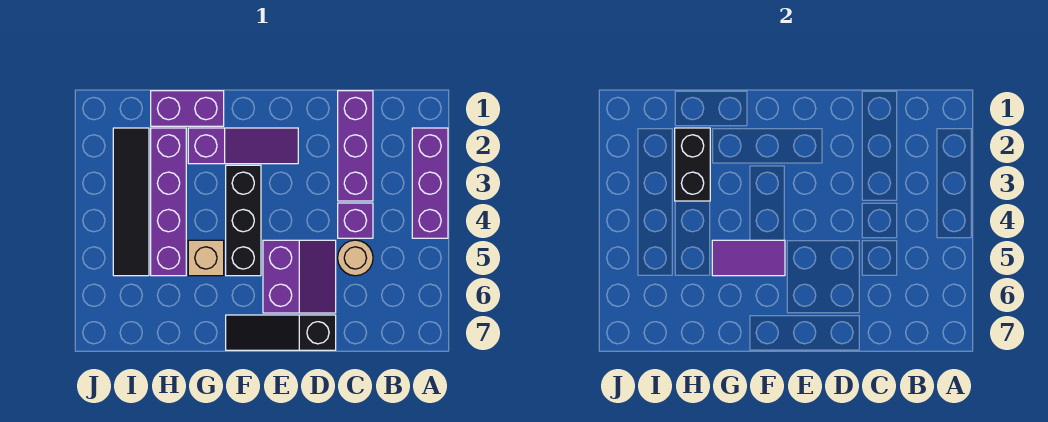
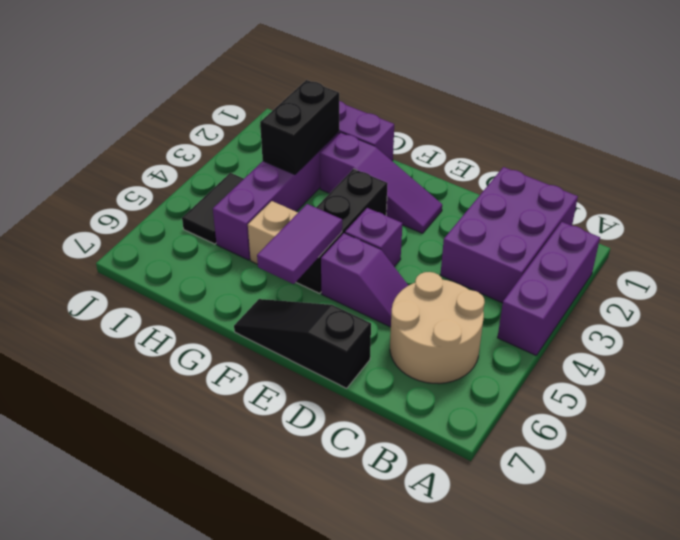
purple brick C1:C3 level 1 -> purple brick B1:C3 level 1
purple brick C4 level 1 -> purple brick E4 level 1
tan round brick C5 level 1 -> tan round brick B5:C6 level 1
purple slope D5:E6 level 1 top E -> purple slope D5:E5 level 1 top E
purple tile F5:G5 level 2 -> purple tile F5:F6 level 2
black tile I2:I5 level 1 -> black tile I4:I5 level 1

